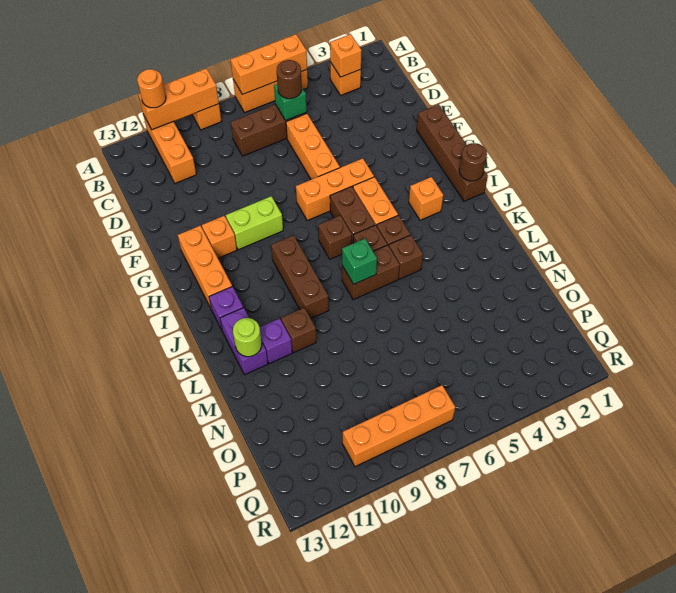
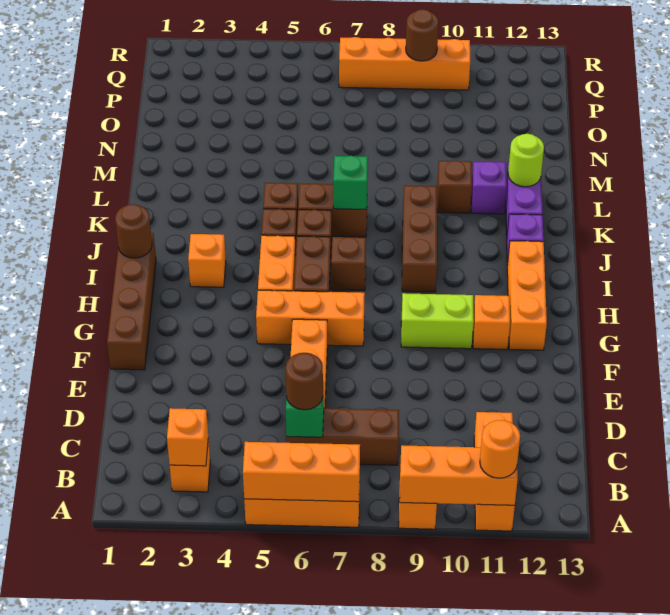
none -> brown round brick Q9 level 2

